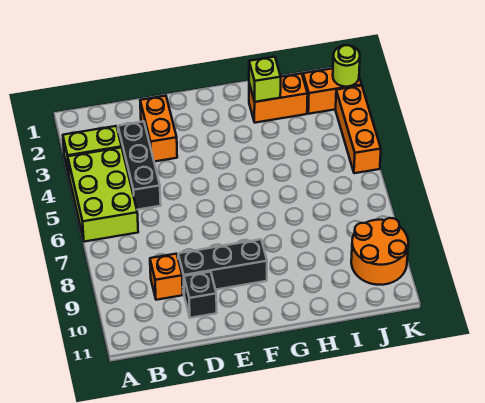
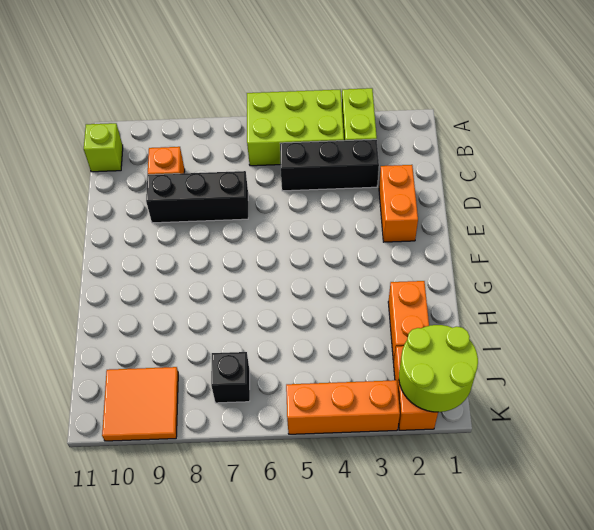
orange brick D2:D3 level 1 -> orange brick D2:E2 level 1
black brick D9:F9 level 1 -> black brick D7:D9 level 1
black brick D10 level 1 -> black brick J7 level 1
lime brick H2 level 2 -> lime brick B11 level 1
orange round brick J9:K10 level 1 -> orange tile J9:K10 level 1
lime round brick K2 level 2 -> lime round brick J1:K2 level 2

